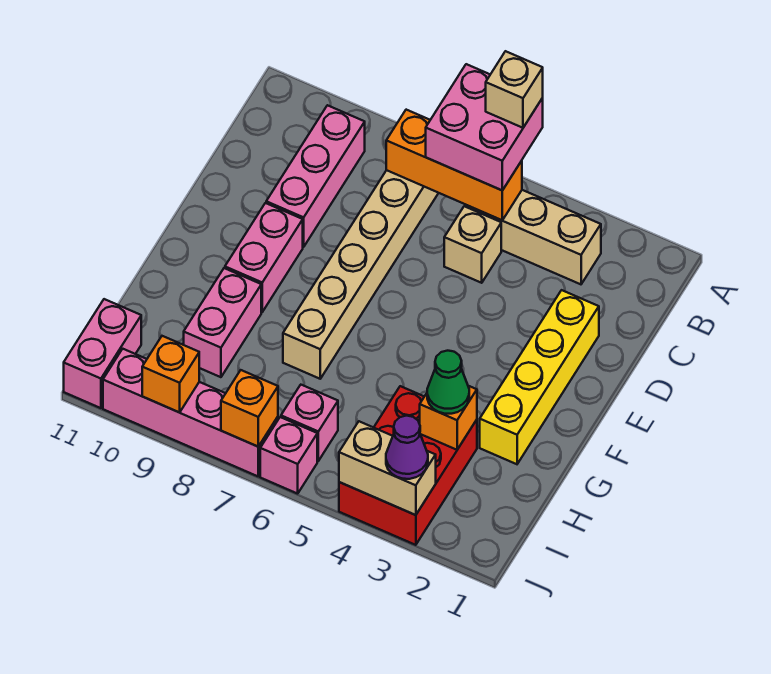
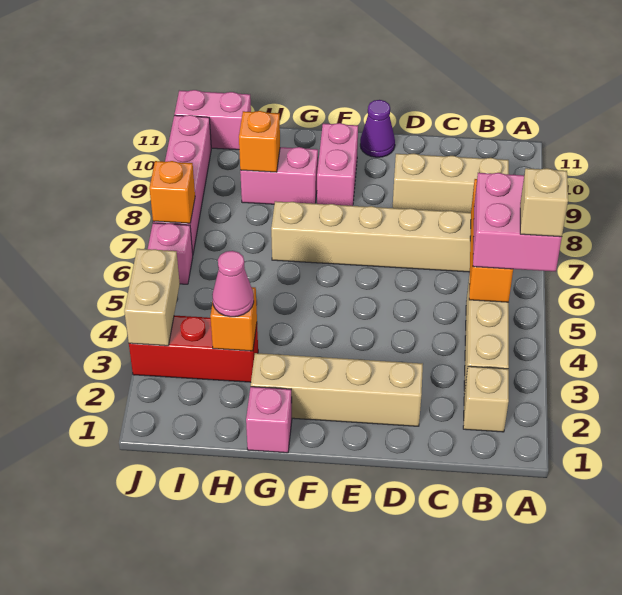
pink brick B9:D9 level 1 -> tan brick B9:D9 level 1
tan brick C5 level 1 -> tan brick B2 level 1
yellow brick D2:G2 level 1 -> tan brick D2:G2 level 1
pink brick E9:F9 level 1 -> pink brick F9:F10 level 1
red brick H3:J4 level 1 -> red brick H3:J3 level 1
green cone H3 level 3 -> pink cone H3 level 3
pink brick I6 level 1 -> pink brick G1 level 1
purple cone J3 level 3 -> purple cone E11 level 1
orange brick J9 level 2 -> orange brick H9 level 2

